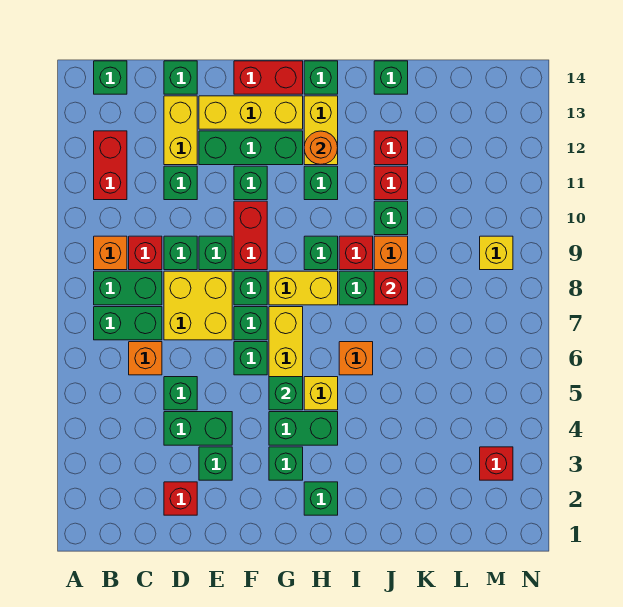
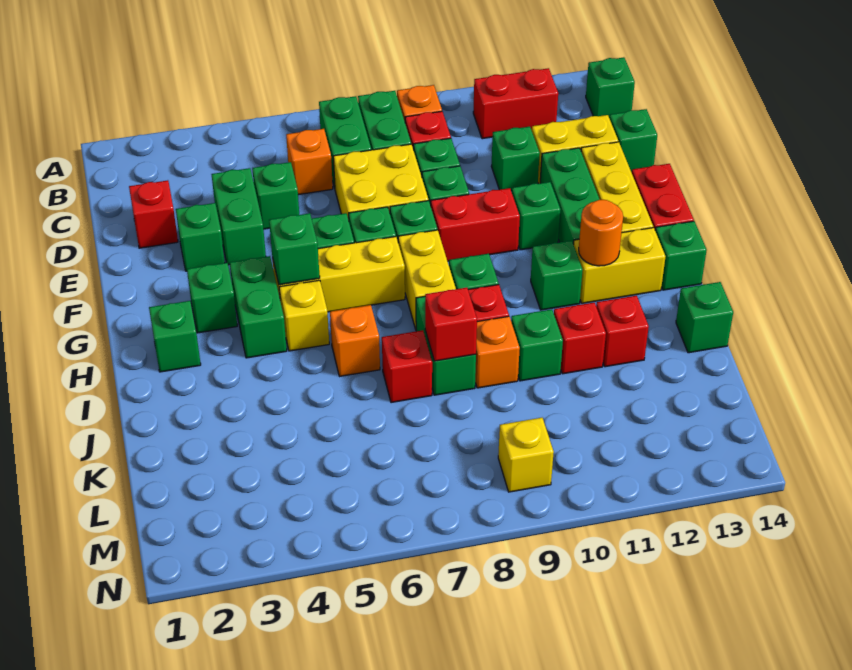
red brick M3 level 1 -> red brick J7 level 1

